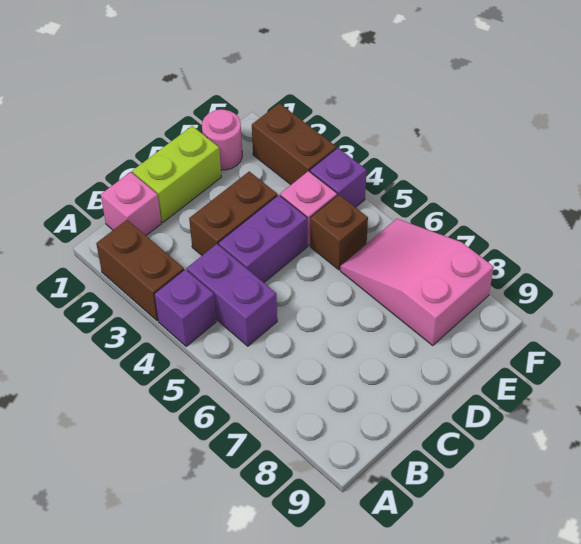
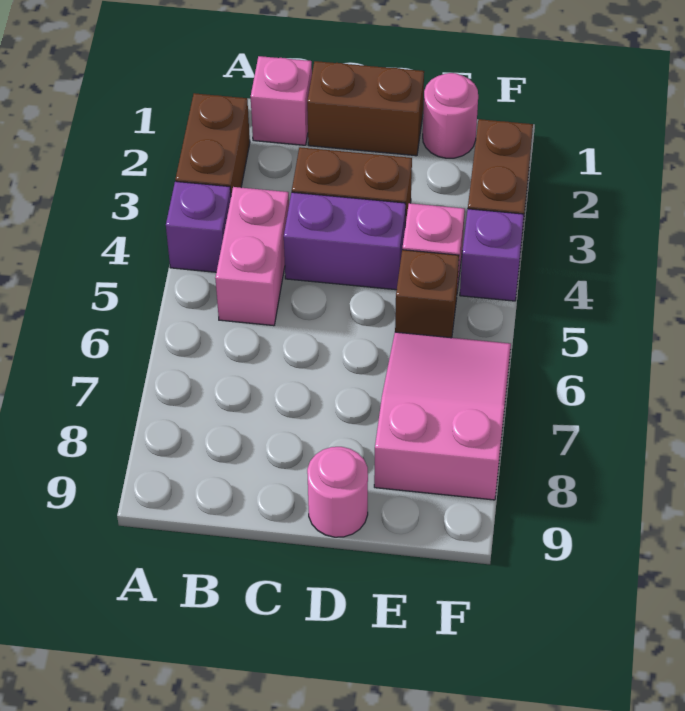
purple brick B4:B5 level 1 -> pink brick B4:B5 level 1
lime brick C1:D1 level 1 -> brown brick C1:D1 level 1
none -> pink round brick D9 level 1

